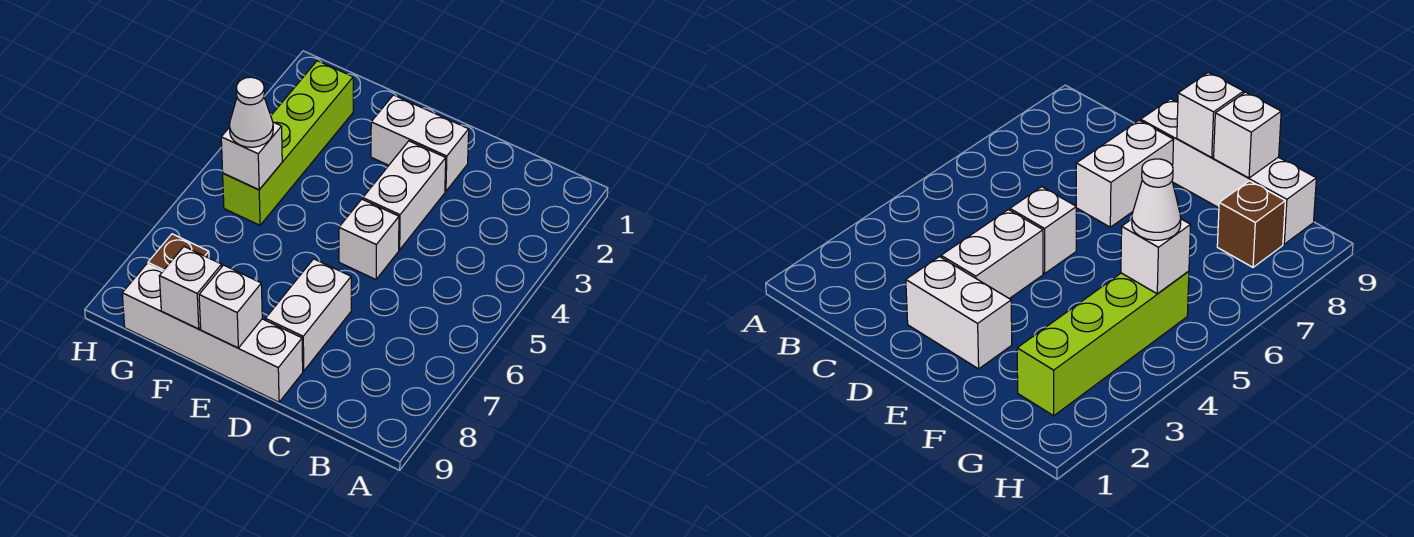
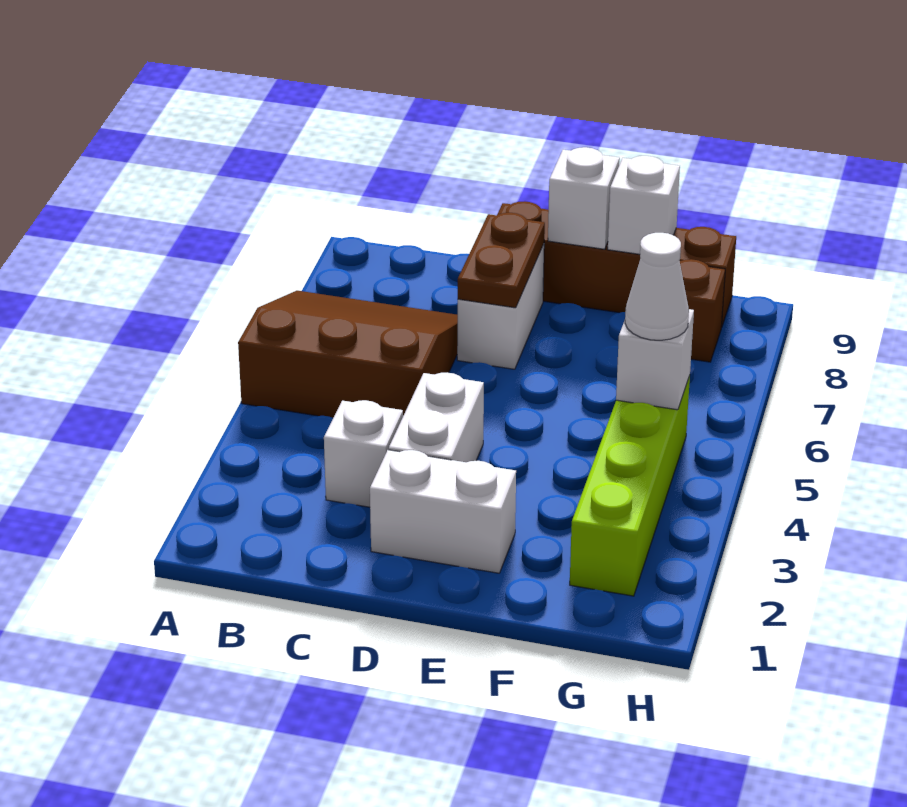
none -> brown slope A5:C7 level 1 top 5
white brick D5 level 1 -> white brick C3 level 1
none -> brown plate D7:D8 level 2
white brick D9:G9 level 1 -> brown brick D9:G9 level 1

